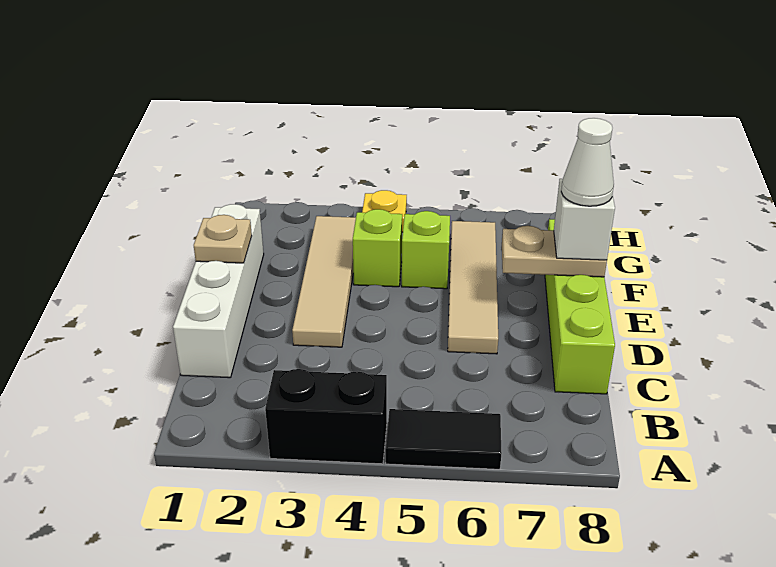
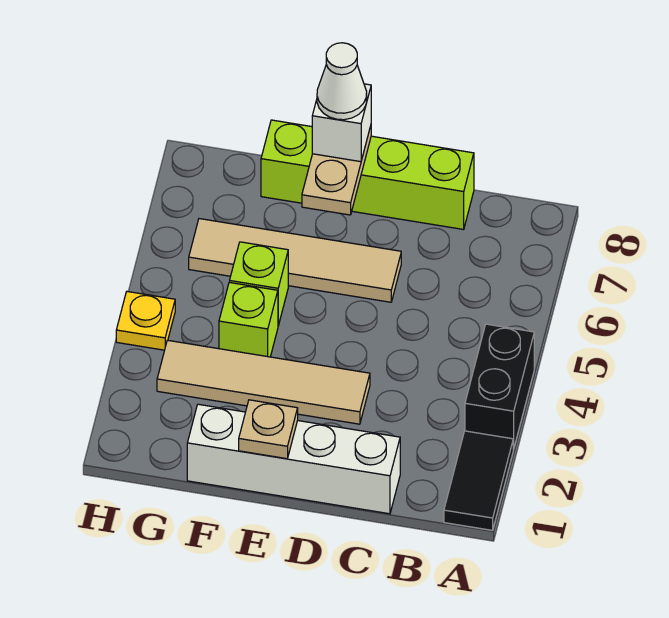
black tile A5:A6 level 1 -> black tile A1:A2 level 1

